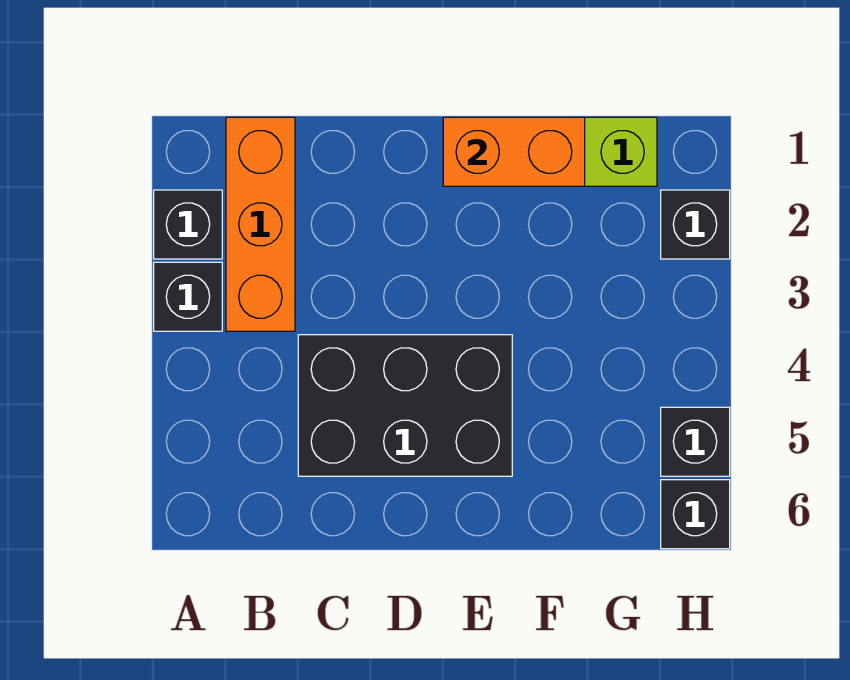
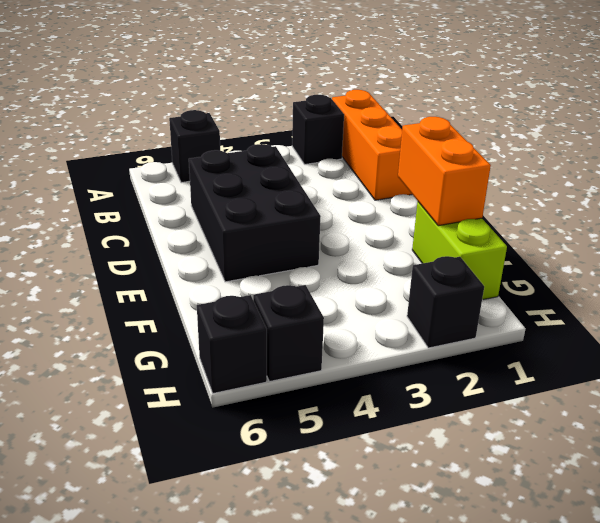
black brick A3 level 1 -> black brick A5 level 1
orange brick B1:B3 level 1 -> orange brick A1:C1 level 1

